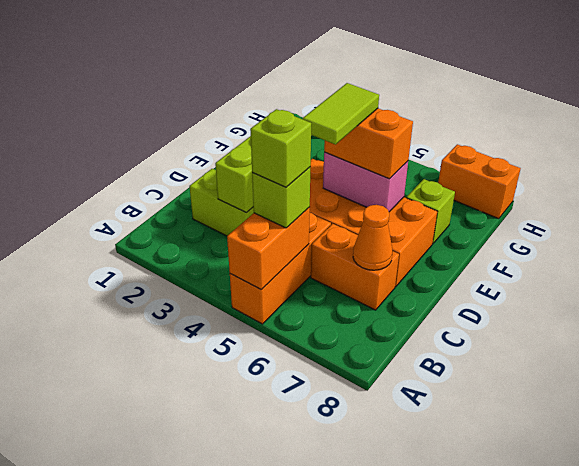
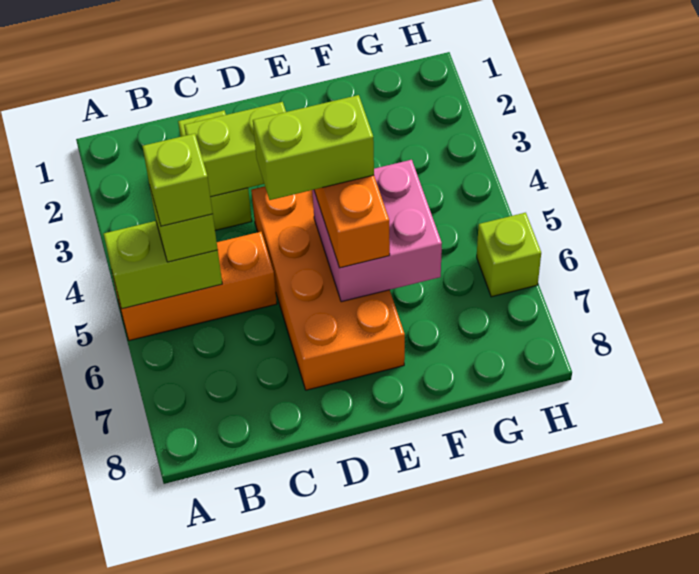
orange brick A5:B5 level 2 -> lime brick A5:B5 level 2
orange brick C6:C7 level 1 -> none
orange cone C7 level 2 -> none
lime tile D5:E5 level 4 -> lime brick D5:E5 level 4
pink brick E5:E6 level 2 -> pink brick E5:F6 level 2
lime brick F7 level 1 -> lime brick H6 level 1
orange brick H7:H8 level 1 -> none

